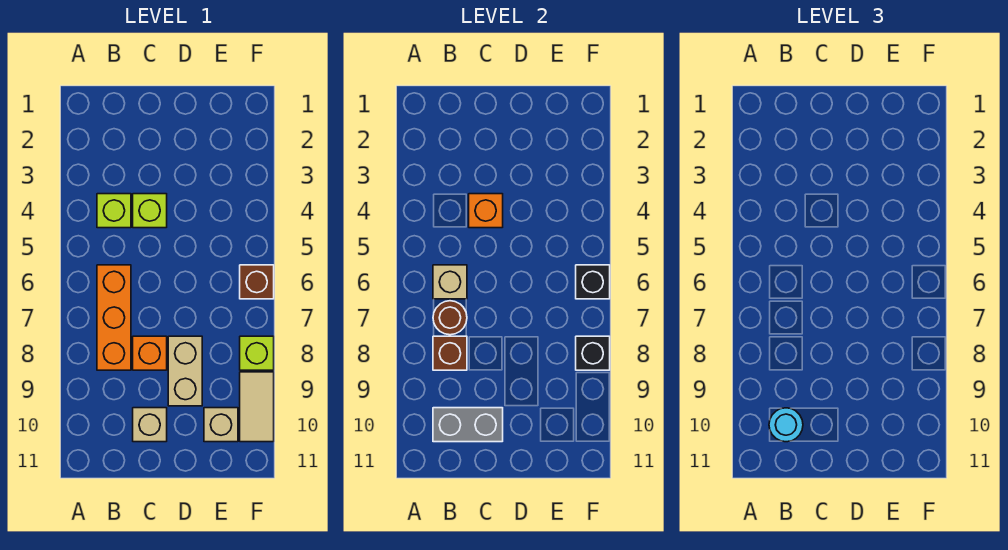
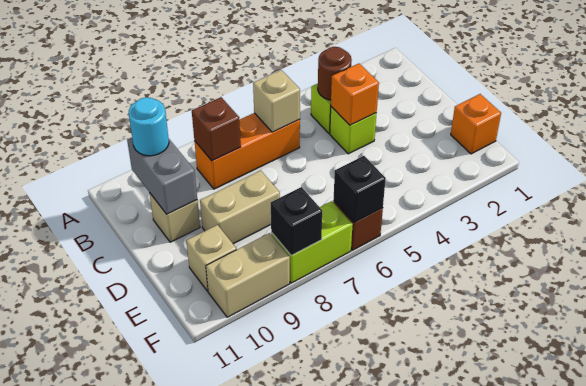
brown round brick B7 level 2 -> brown round brick B4 level 2
orange brick C8 level 1 -> orange brick E1 level 1
lime brick F8 level 1 -> lime brick F7:F8 level 1
tan tile F9:F10 level 1 -> tan brick F9:F10 level 1

